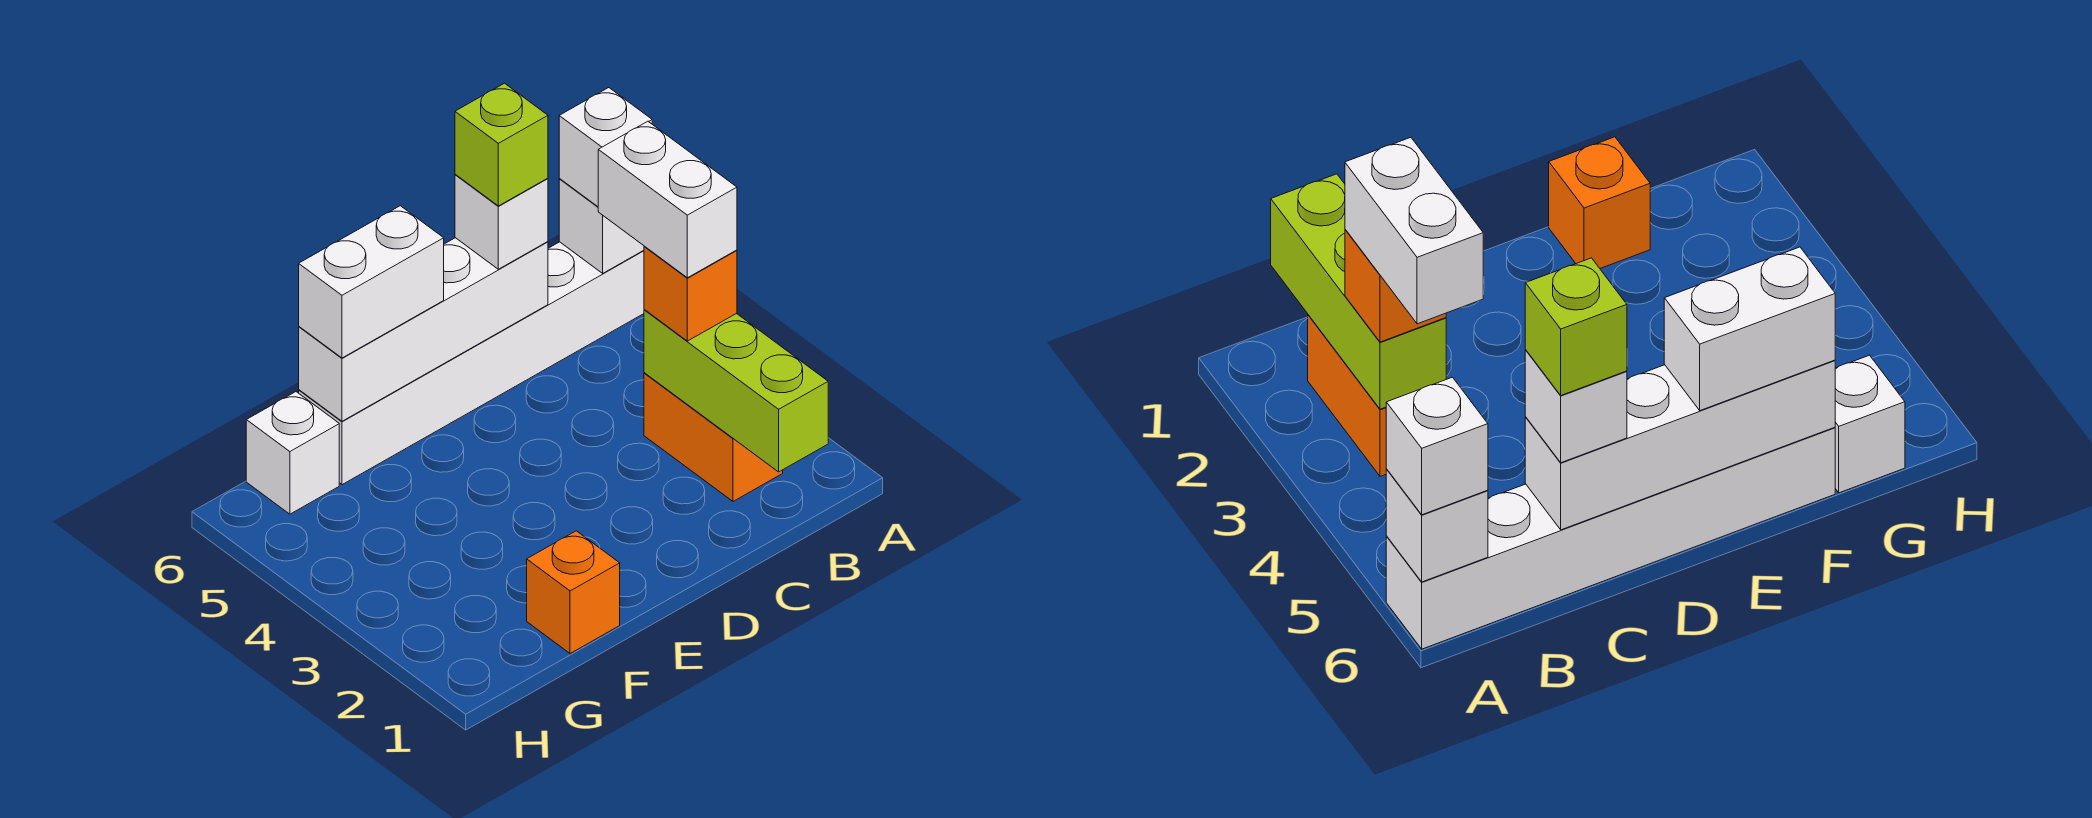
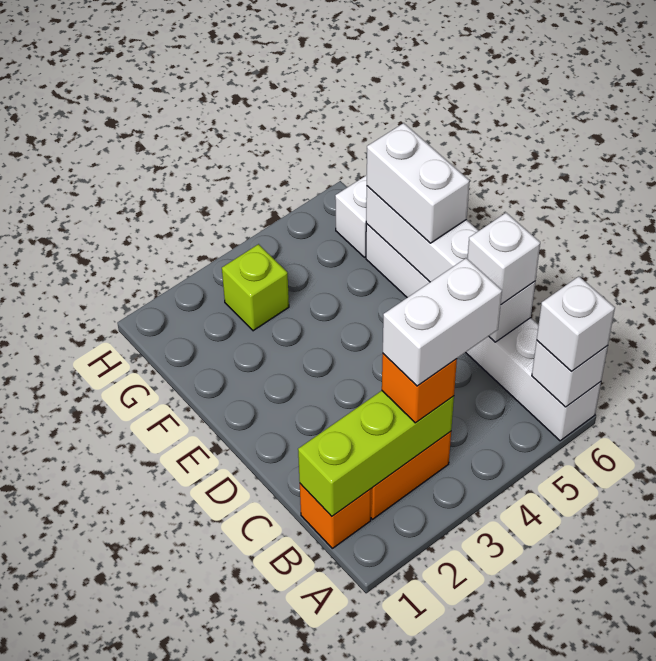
lime brick C6 level 4 -> lime brick G3 level 1
orange brick F1 level 1 -> orange brick B1 level 1

